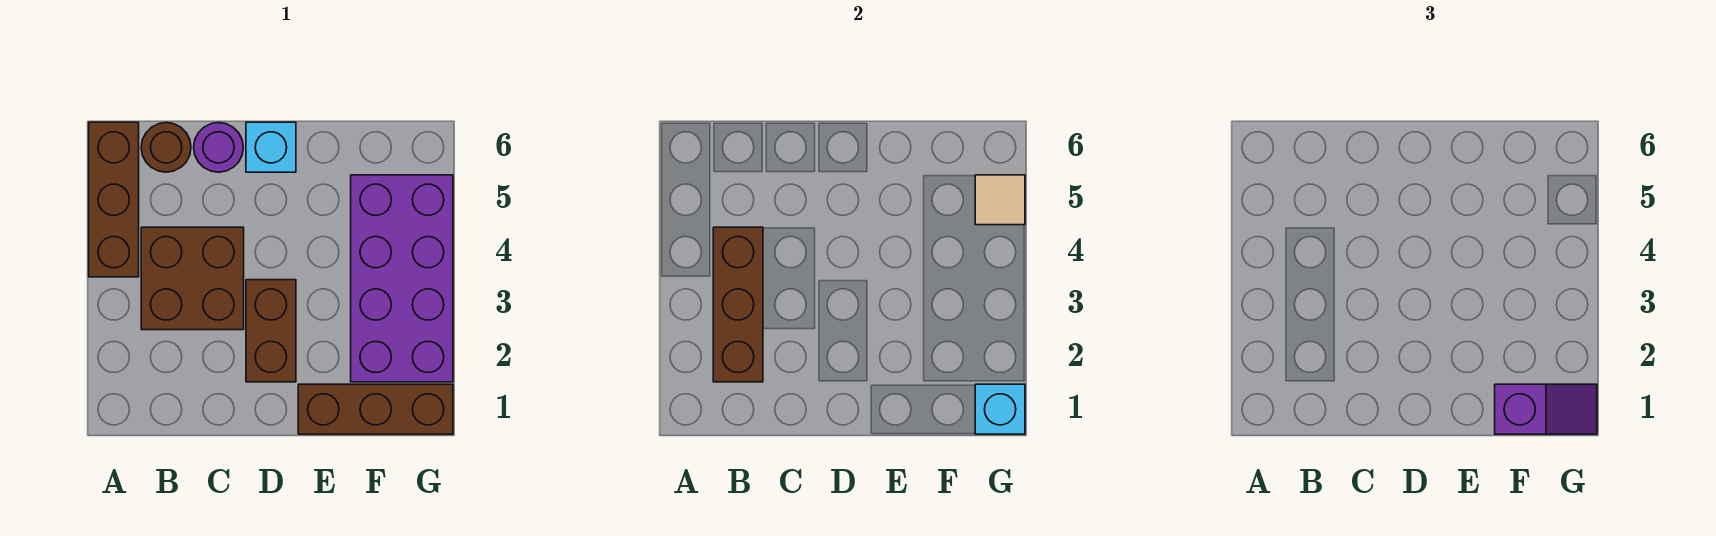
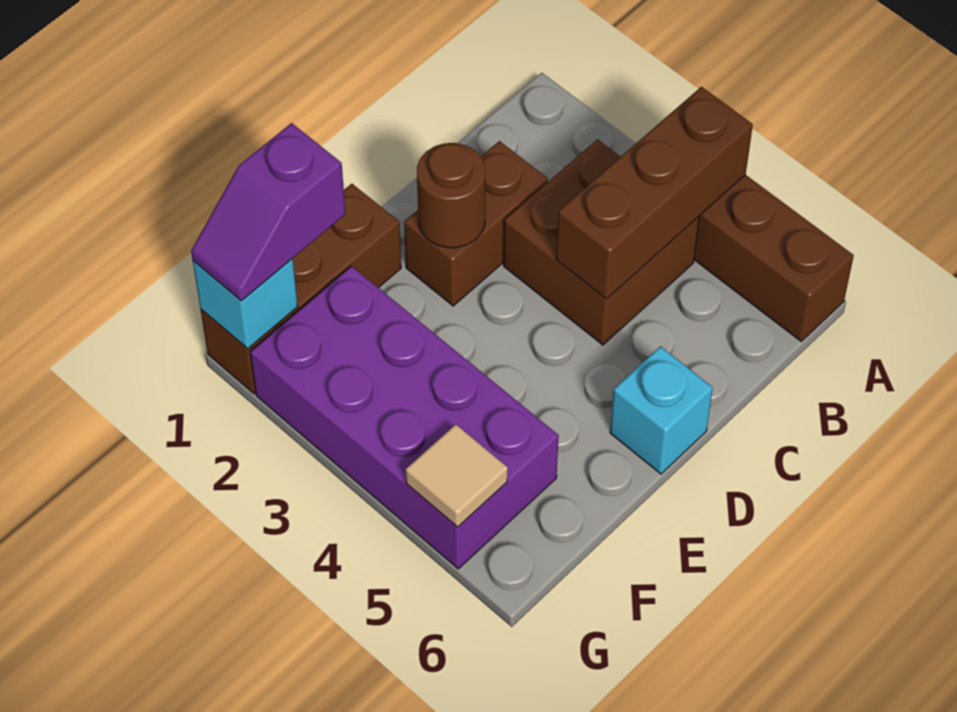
brown brick B2:B4 level 2 -> brown brick A4:C4 level 2
brown round brick B6 level 1 -> brown round brick D2 level 2
purple round brick C6 level 1 -> none
brown brick D2:D3 level 1 -> brown brick C2:D2 level 1

